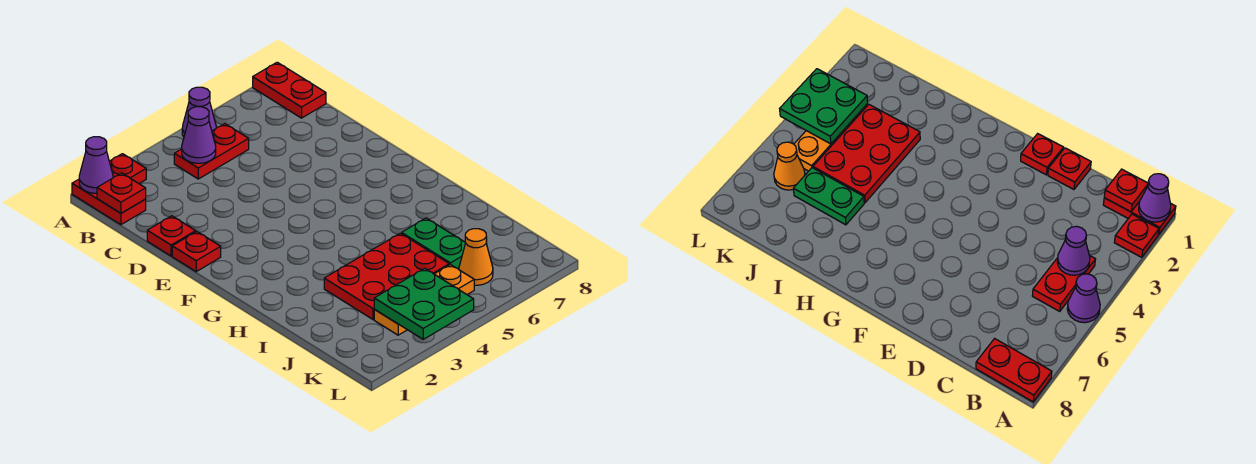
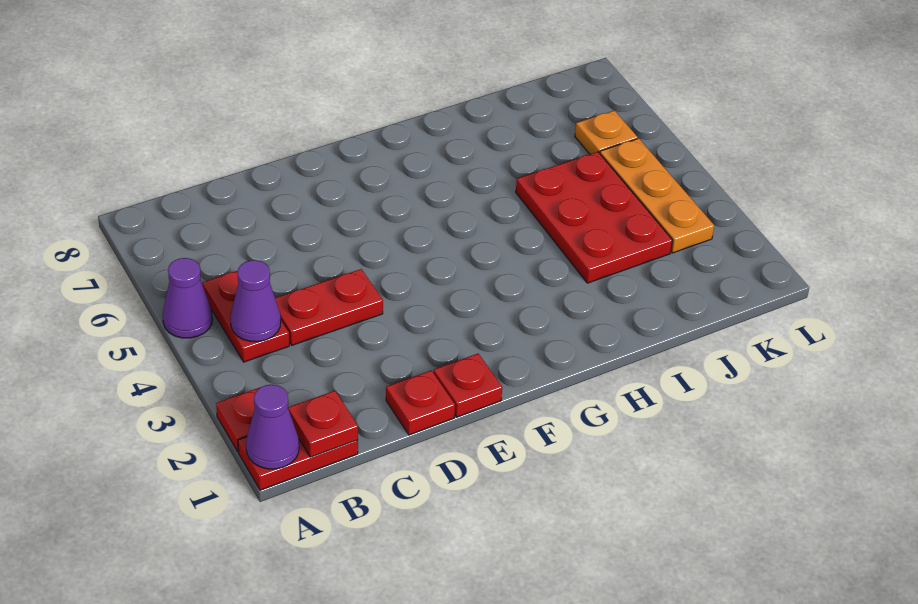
red plate A8:B8 level 1 -> red plate C4:D4 level 1
green plate I6:J6 level 1 -> none
green plate K3:L4 level 2 -> none
orange cone K6 level 1 -> orange plate K6 level 1

